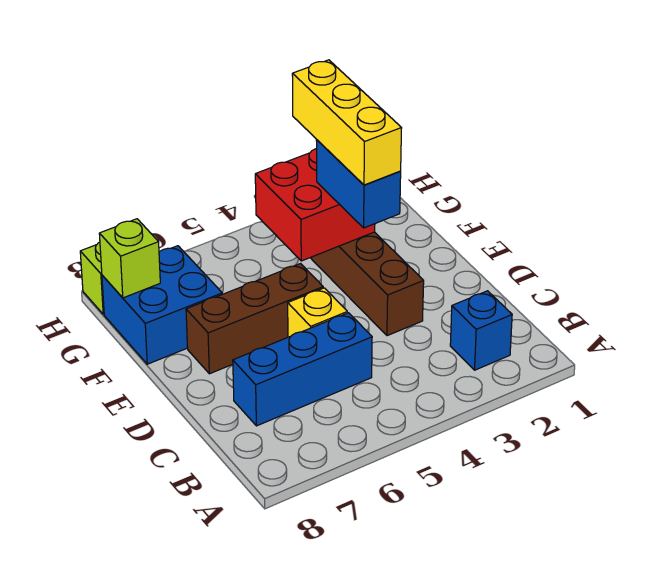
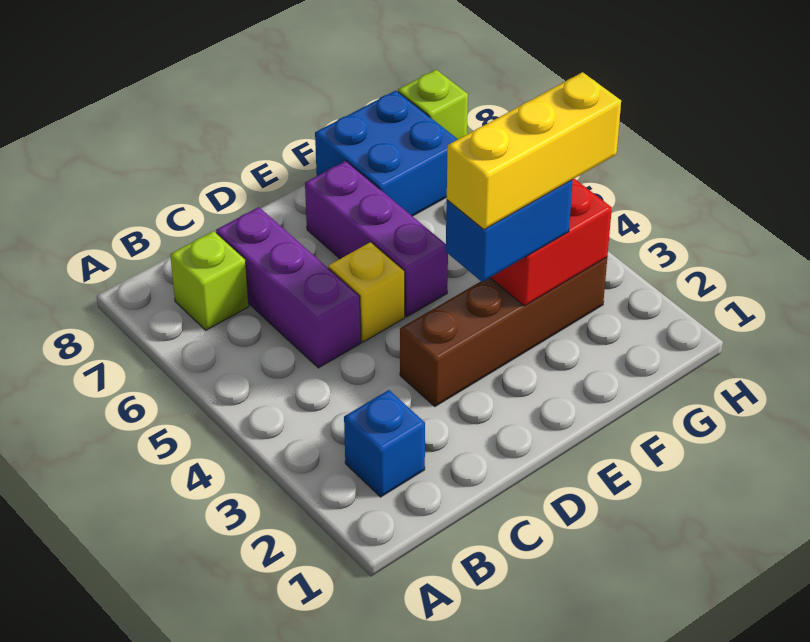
blue brick C5:C7 level 1 -> purple brick C5:C7 level 1
brown brick E5:E7 level 1 -> purple brick E5:E7 level 1
lime brick G8 level 2 -> lime brick B7 level 1

